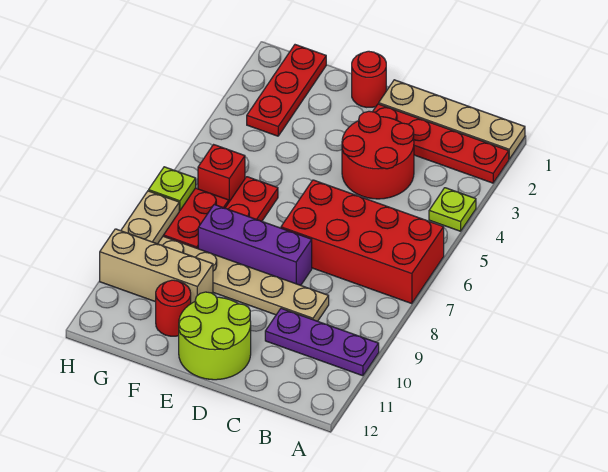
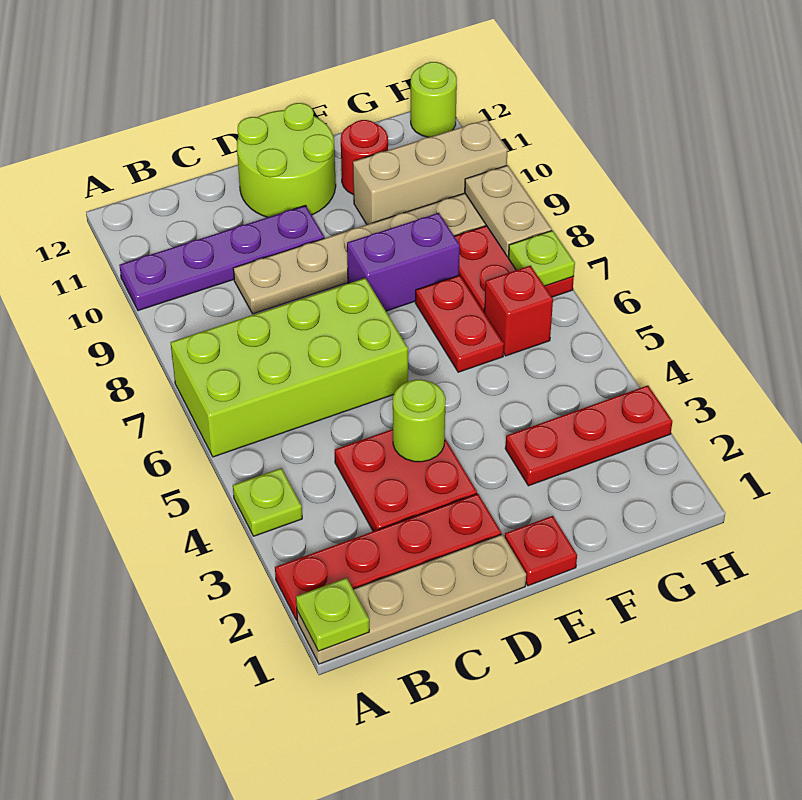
none -> lime plate A1 level 2
red brick A6:D7 level 1 -> lime brick A6:D7 level 1
purple plate A10:C10 level 1 -> purple plate A10:D10 level 1
red round brick C3:D4 level 1 -> red plate C3:D4 level 1
none -> lime round brick D4 level 2
purple brick D8:F8 level 1 -> purple brick E8:F8 level 1
red round brick E1 level 1 -> red plate E1 level 1
red plate G1:G3 level 1 -> red plate F3:H3 level 1
none -> lime round brick H12 level 1

